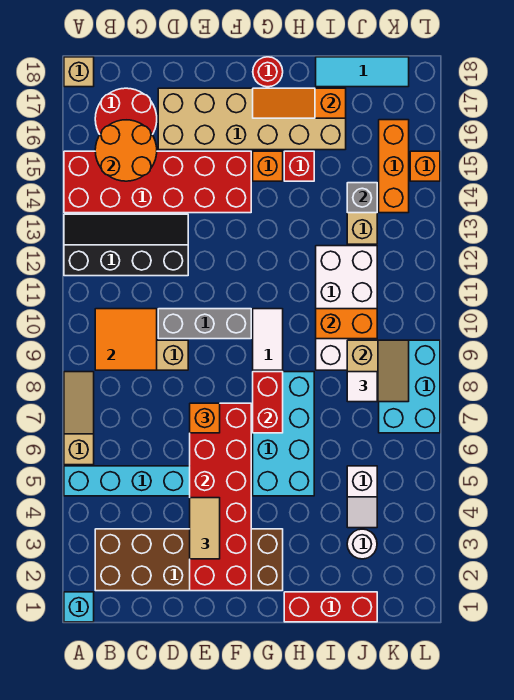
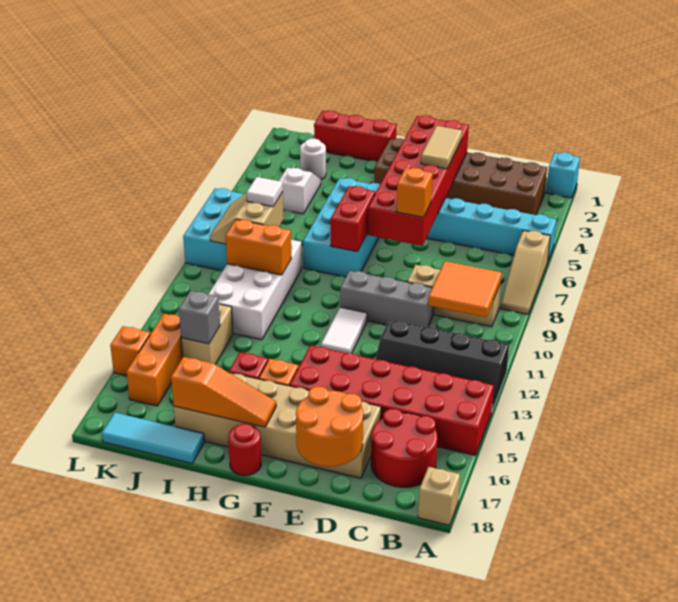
orange round brick B15:C16 level 2 -> orange round brick D17:E18 level 2
white tile G9:G10 level 1 -> white tile F11:F12 level 1

